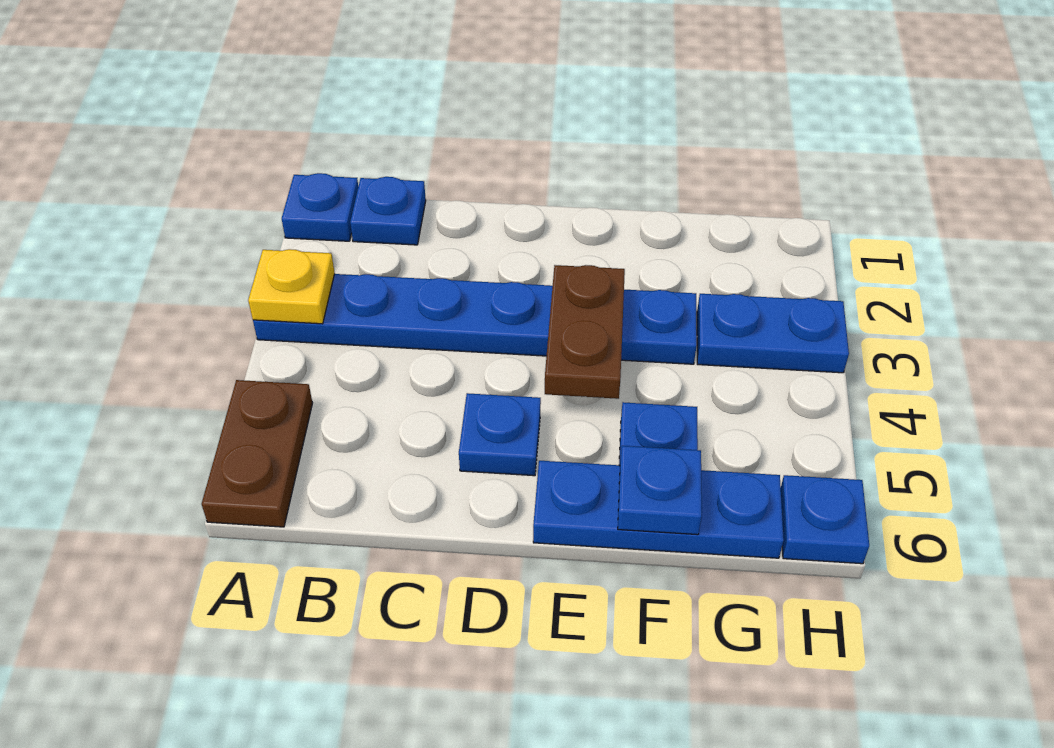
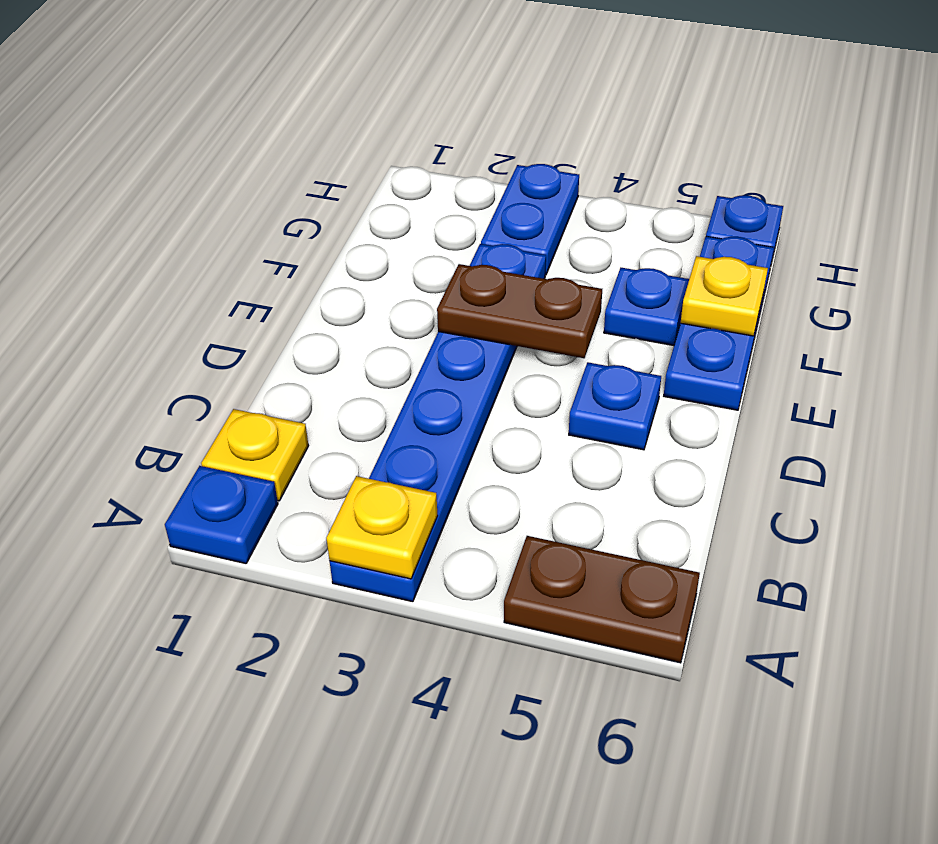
blue plate B1 level 1 -> yellow plate B1 level 1
blue plate F6 level 2 -> yellow plate F6 level 2

